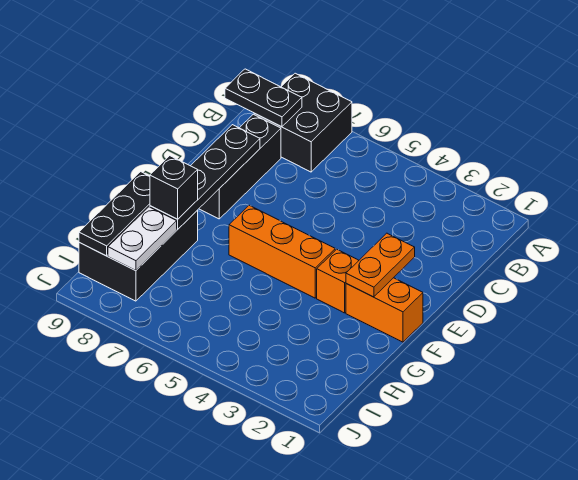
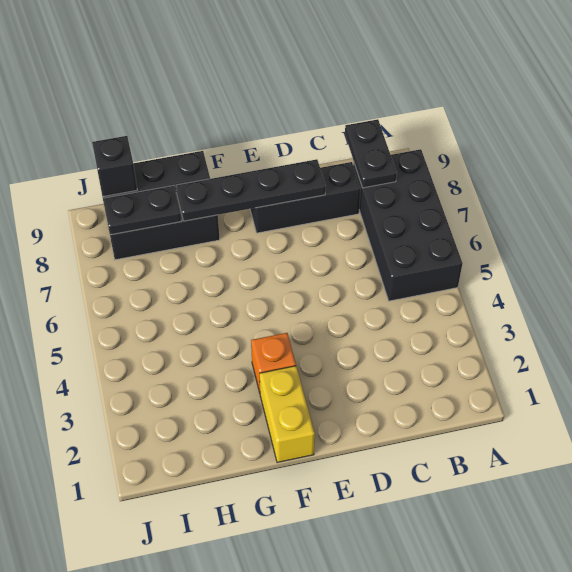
black brick A7:B8 level 1 -> black brick A5:B8 level 1
orange plate E2:F2 level 2 -> none
orange brick F1:F2 level 1 -> yellow brick F1:F2 level 1
orange brick F4:F6 level 1 -> none
black brick G8 level 3 -> black brick I9 level 3
white plate H8:I8 level 2 -> black plate H8:I8 level 2

